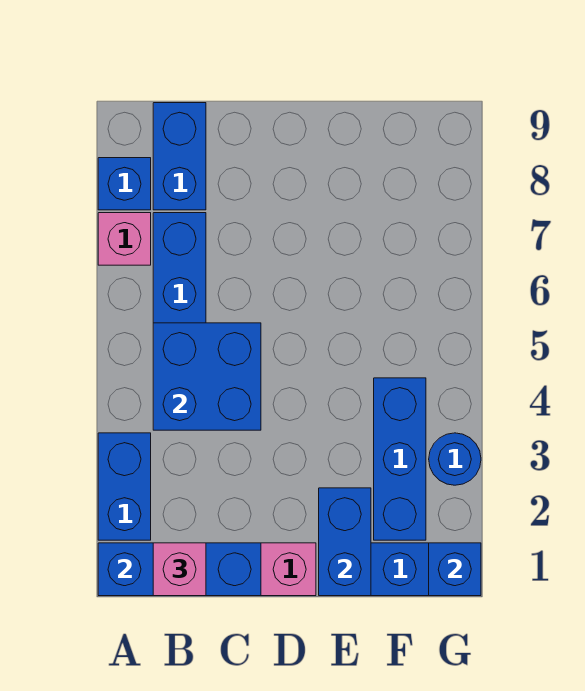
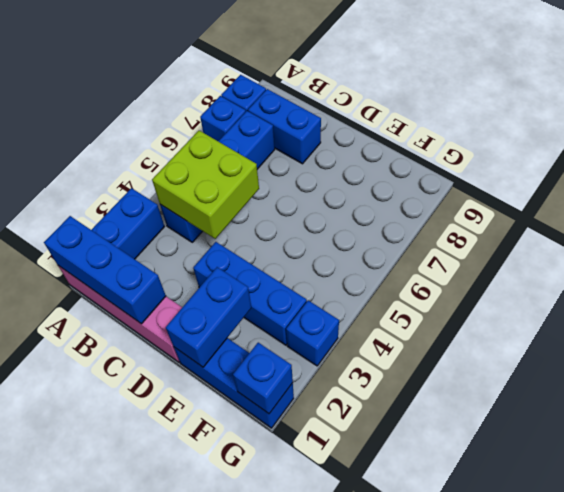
pink brick A7 level 1 -> blue brick A7 level 1
pink brick B1 level 3 -> none
blue brick B4:C5 level 2 -> lime brick B4:C5 level 2
blue brick B8:B9 level 1 -> blue brick B8:C8 level 1
blue brick F2:F4 level 1 -> blue brick D3:F3 level 1
blue round brick G3 level 1 -> blue brick G3 level 1

